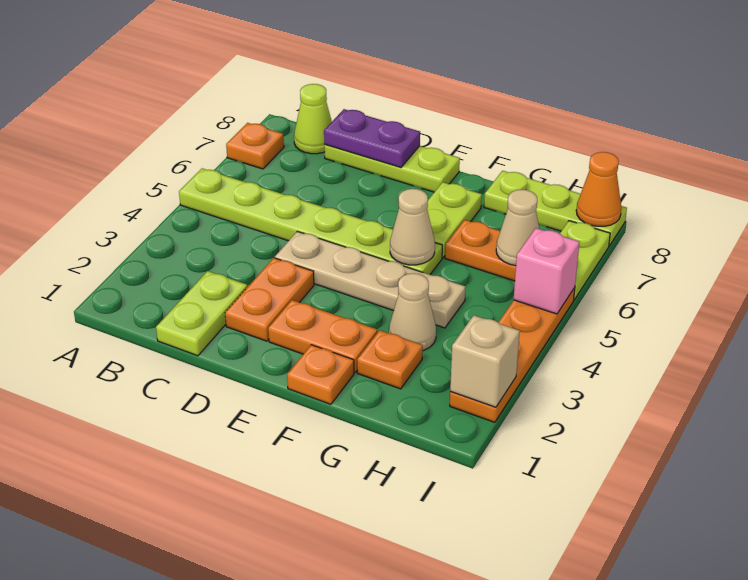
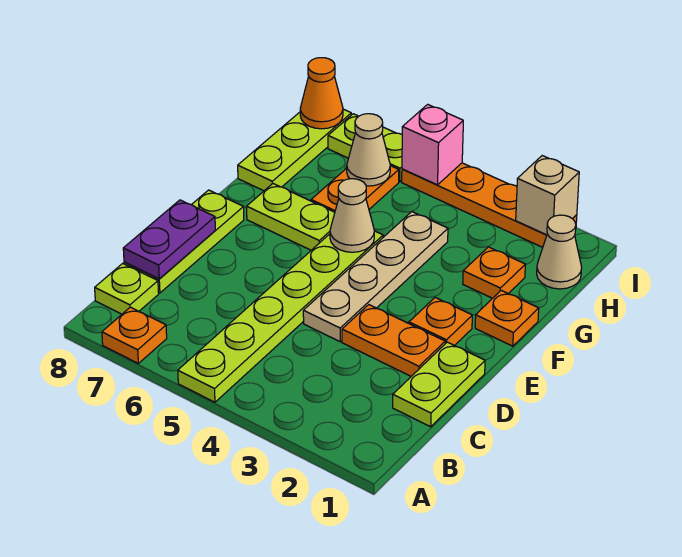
lime cone B8 level 1 -> lime plate B8 level 1
lime plate C1:C2 level 1 -> lime plate C1:D1 level 1
orange plate E2:F2 level 1 -> orange plate E2 level 1
tan cone G3 level 1 -> tan cone H1 level 1

